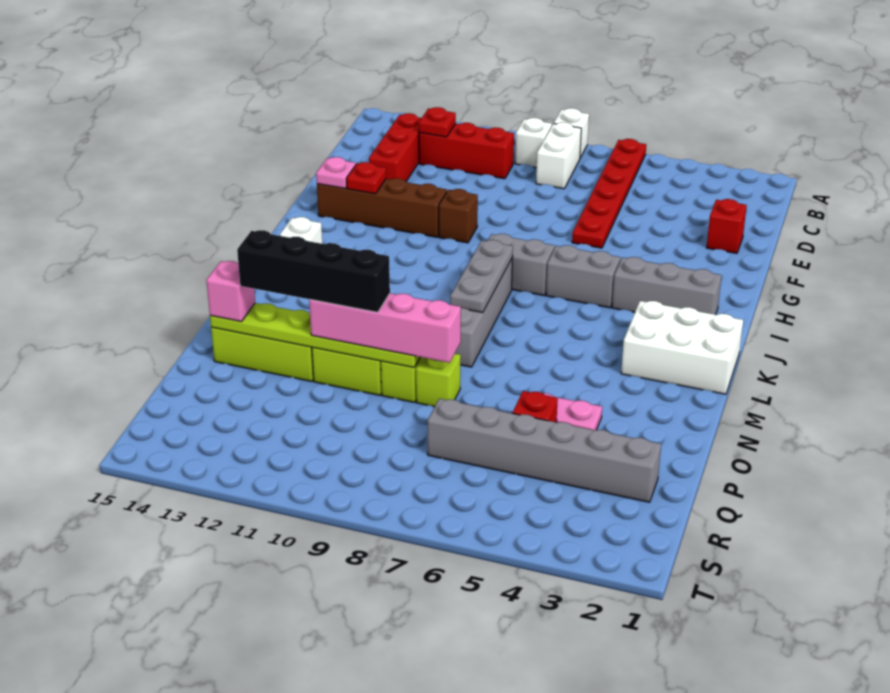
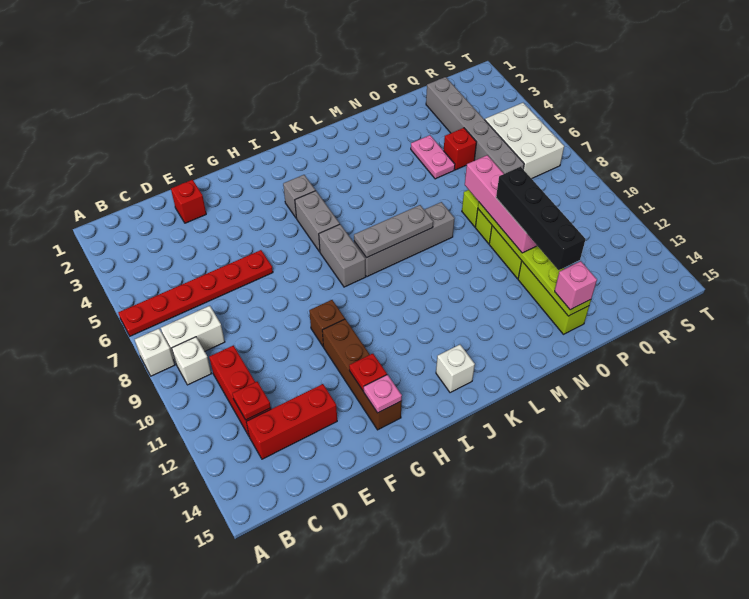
grey brick I2:I4 level 1 -> grey brick I4 level 1
white brick K1:L3 level 1 -> white brick R5:S7 level 1

